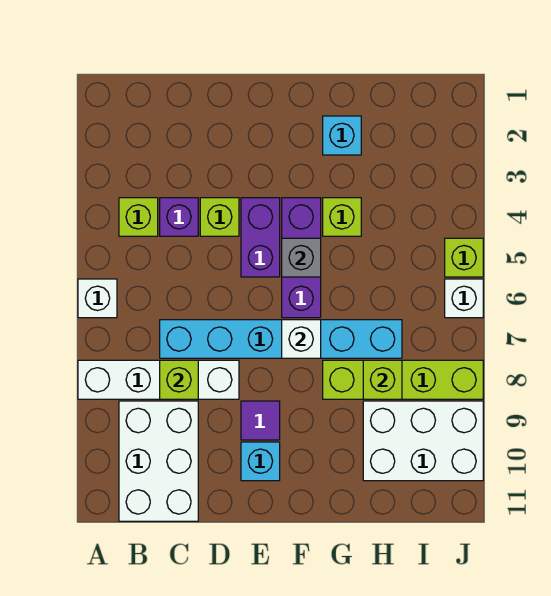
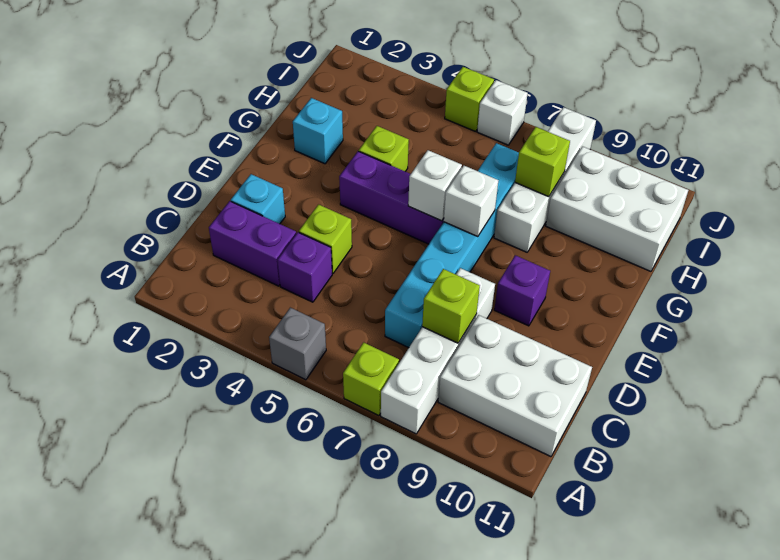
white brick A6 level 1 -> white brick F6 level 2
lime brick B4 level 1 -> lime brick A7 level 1
purple brick E4:E5 level 1 -> purple brick C2:C3 level 1
purple tile E9 level 1 -> purple brick E9 level 1
cyan brick E10 level 1 -> cyan brick D2 level 1
grey brick F5 level 2 -> grey brick A5 level 1
lime brick G8:J8 level 1 -> white brick G8:J8 level 1
white brick H9:J10 level 1 -> white brick H9:I11 level 1

